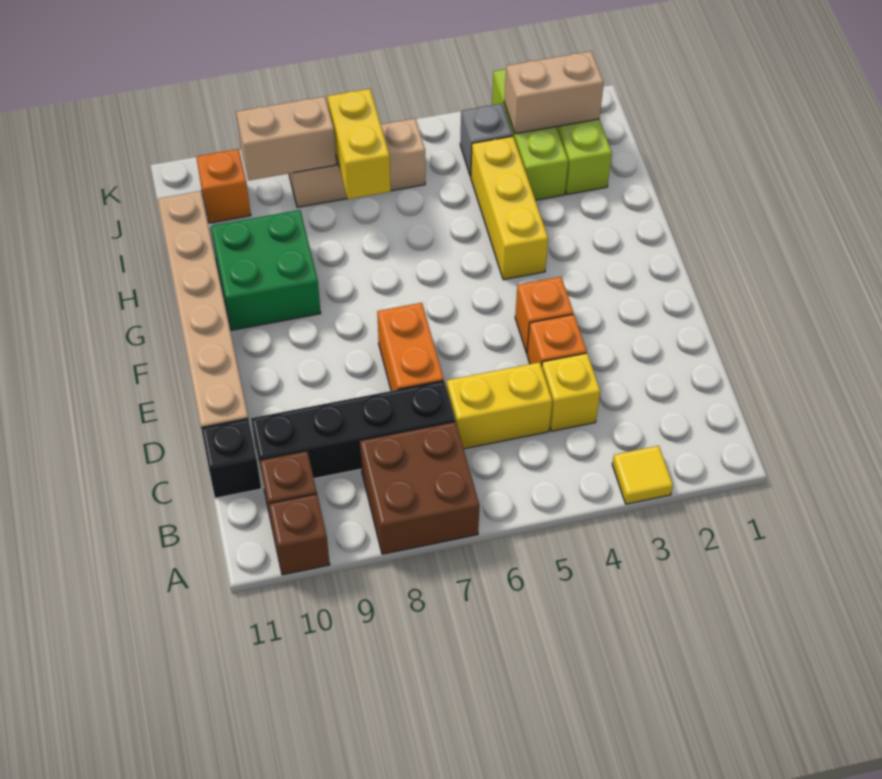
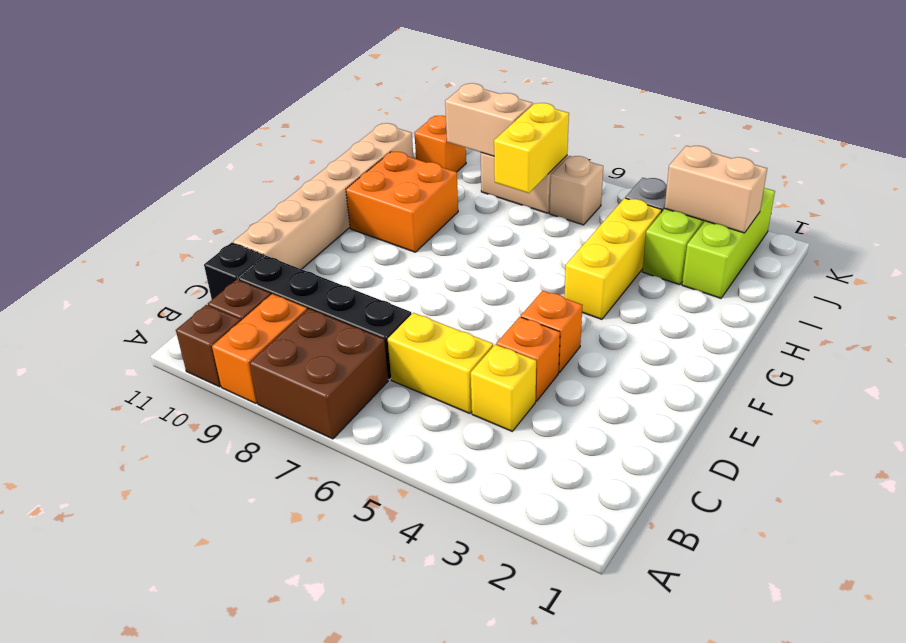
yellow tile A3 level 1 -> none
orange brick D7:E7 level 1 -> orange brick A9:B9 level 1
green brick G9:H10 level 1 -> orange brick G9:H10 level 1

